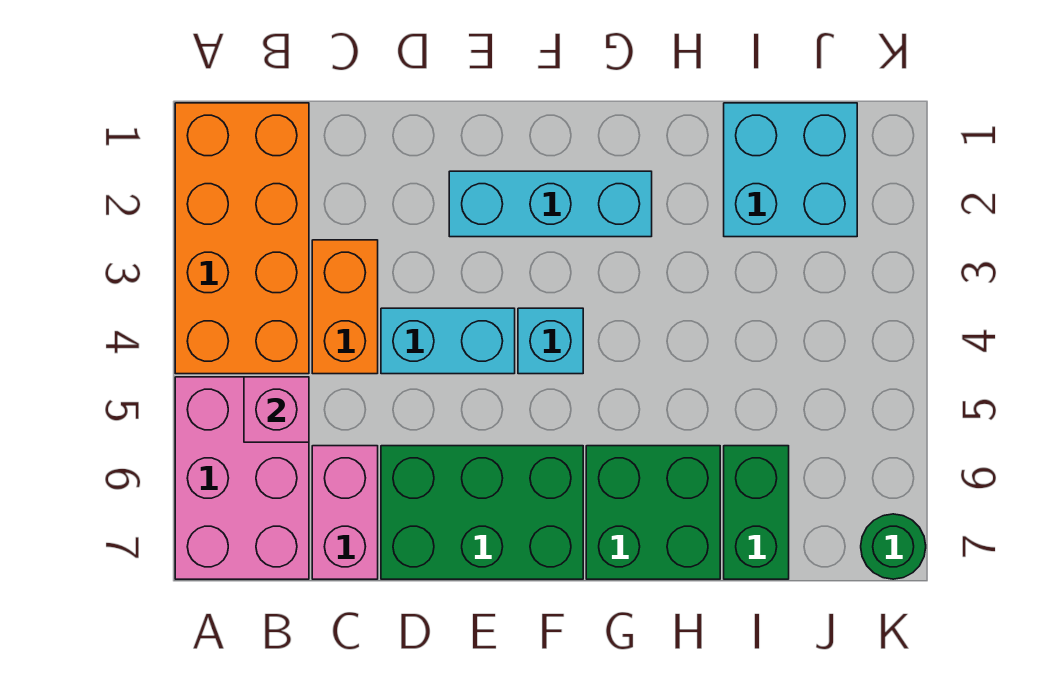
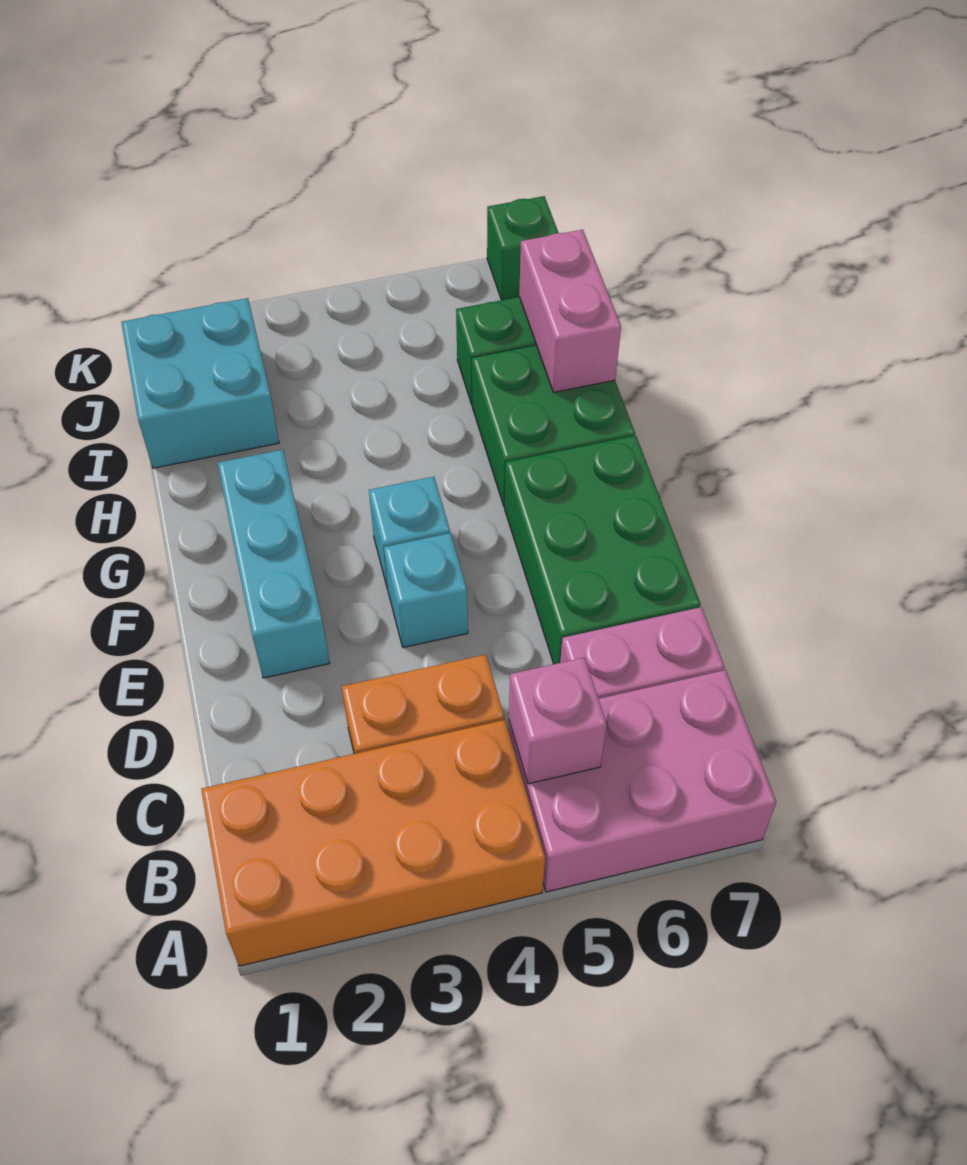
cyan brick D4:E4 level 1 -> cyan brick E4 level 1
none -> pink brick H7:I7 level 2
green round brick K7 level 1 -> green brick K7 level 1

